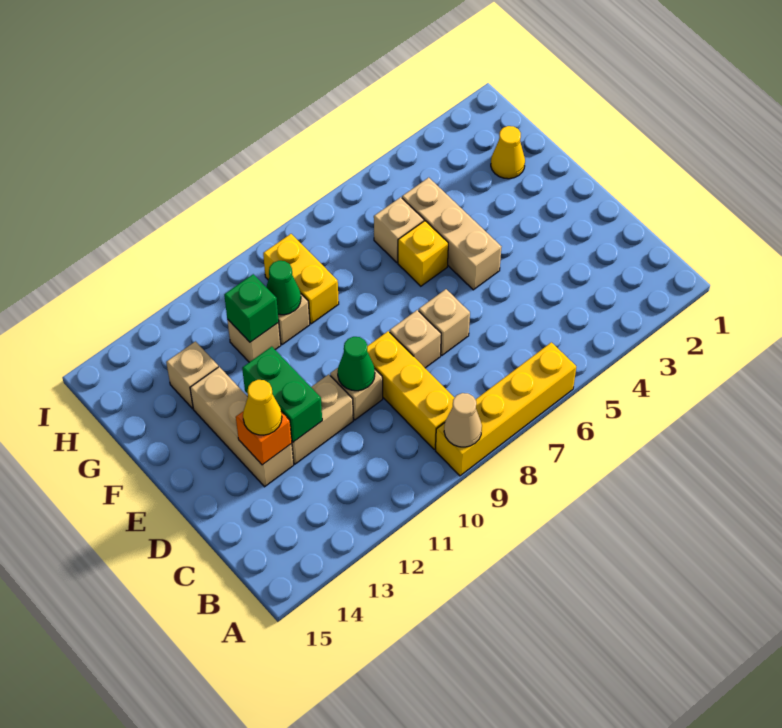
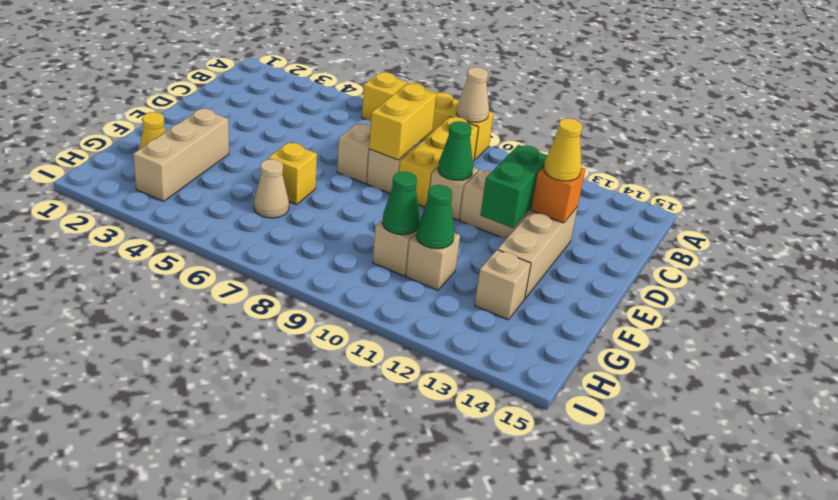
tan brick E5:G5 level 1 -> tan brick F3:H3 level 1
tan brick G6 level 1 -> tan cone G6 level 1
yellow brick G9:H9 level 1 -> yellow brick C8:D8 level 2
green brick G11 level 2 -> green cone G11 level 2

